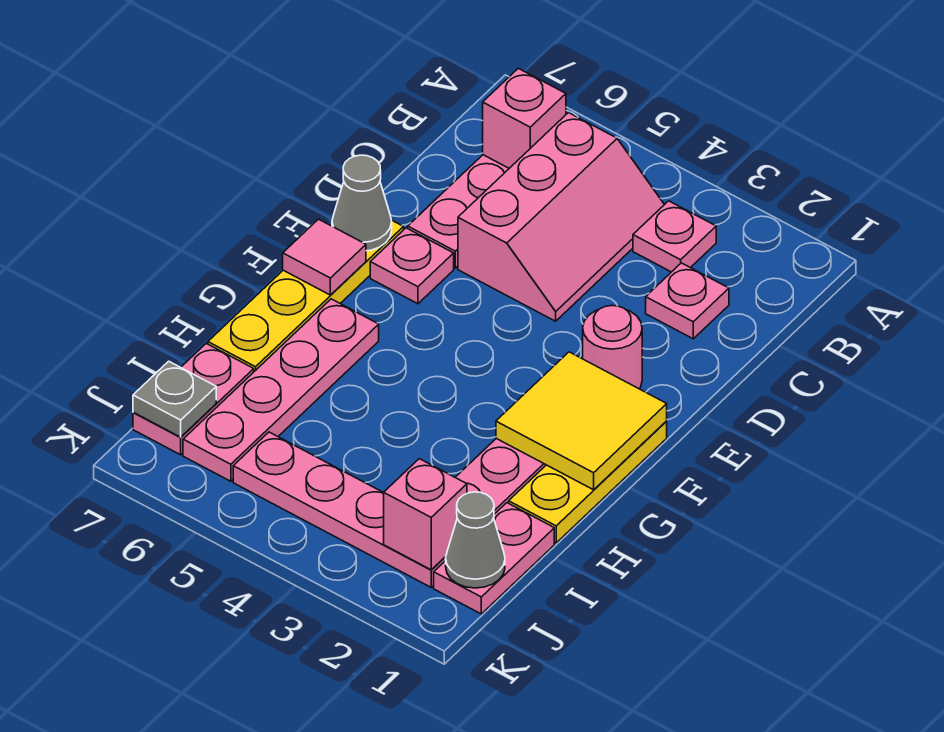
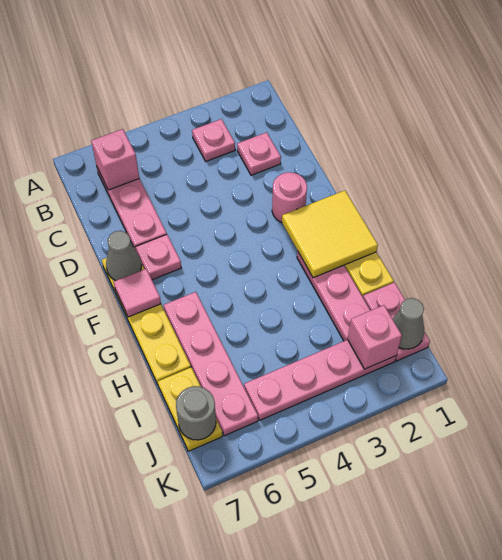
pink slope B4:D5 level 1 top 5 -> none
pink plate I7:J7 level 1 -> yellow plate I7:J7 level 1
grey plate J7 level 2 -> grey round brick J7 level 2

